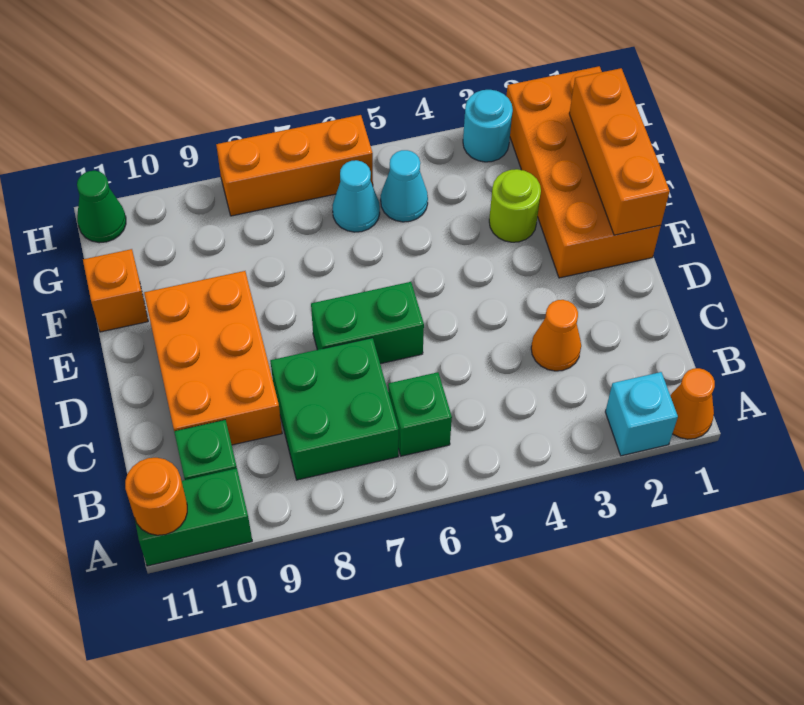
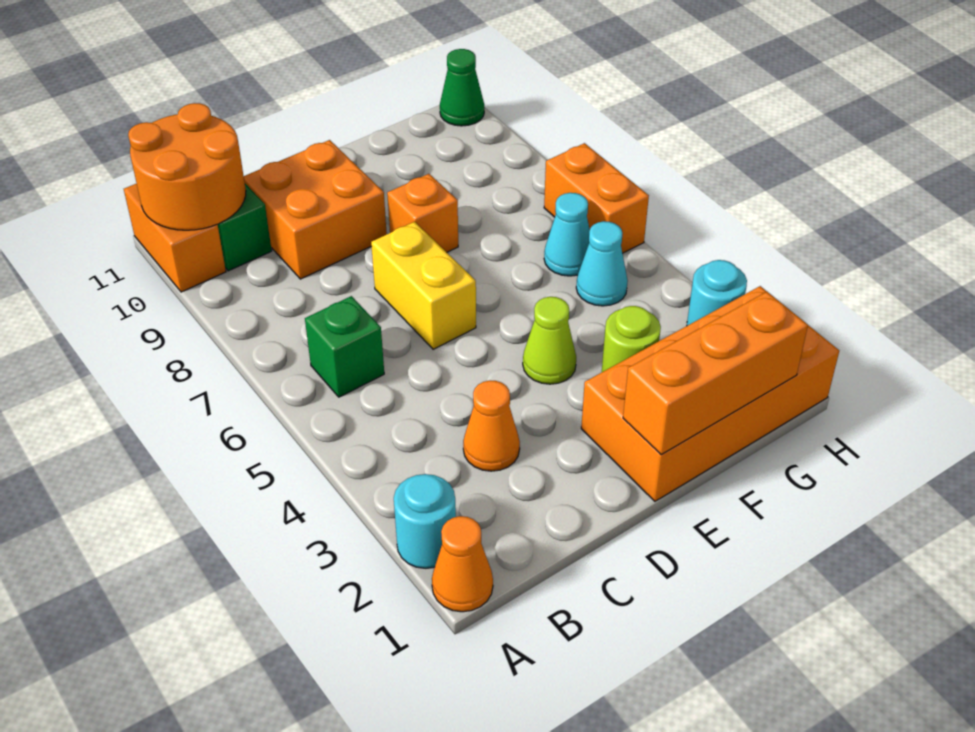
cyan brick A2 level 1 -> cyan round brick A2 level 1
green brick A10:A11 level 1 -> orange brick A10:A11 level 1
orange round brick A11 level 2 -> orange round brick A10:B11 level 2
green brick B7:C8 level 1 -> none
orange brick C9:E10 level 1 -> orange brick C9:D10 level 1
green brick D6:D7 level 1 -> yellow brick D6:D7 level 1
none -> lime cone E4 level 1
orange brick F11 level 1 -> orange brick E8 level 1
orange brick H6:H8 level 1 -> orange brick H6:H7 level 1

